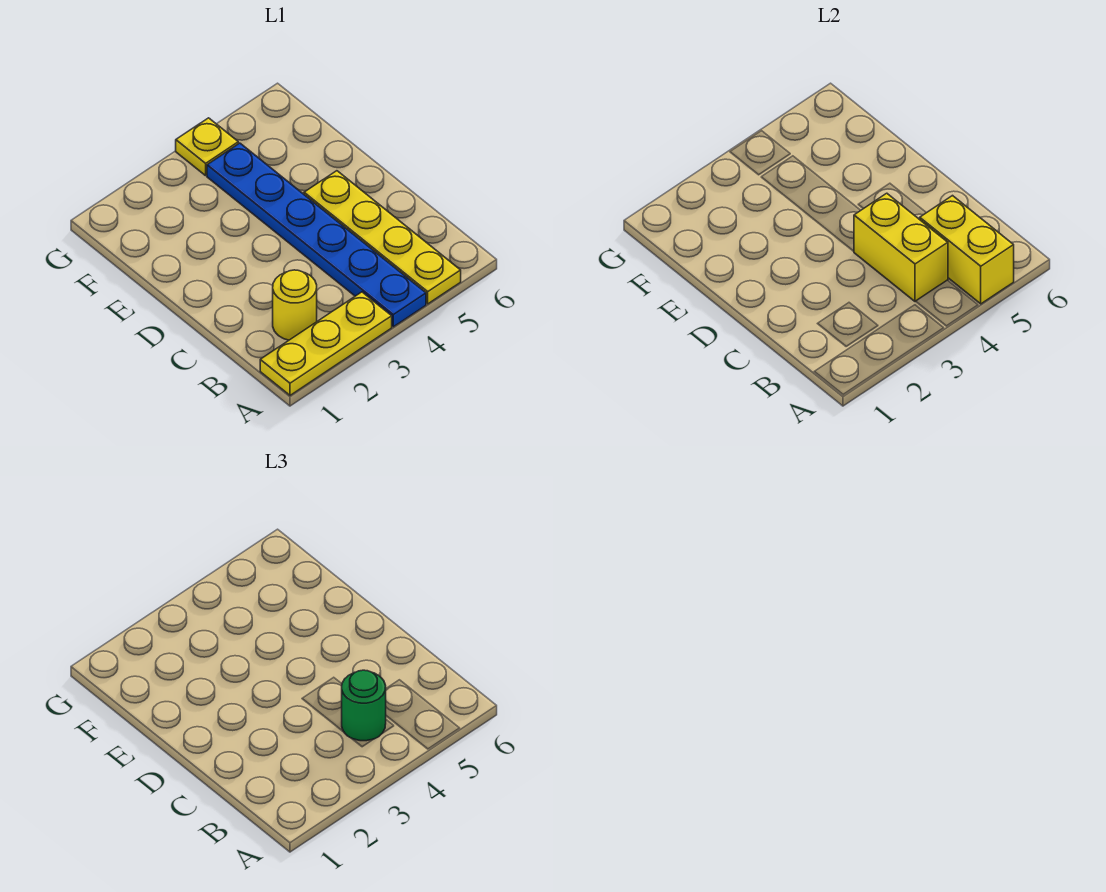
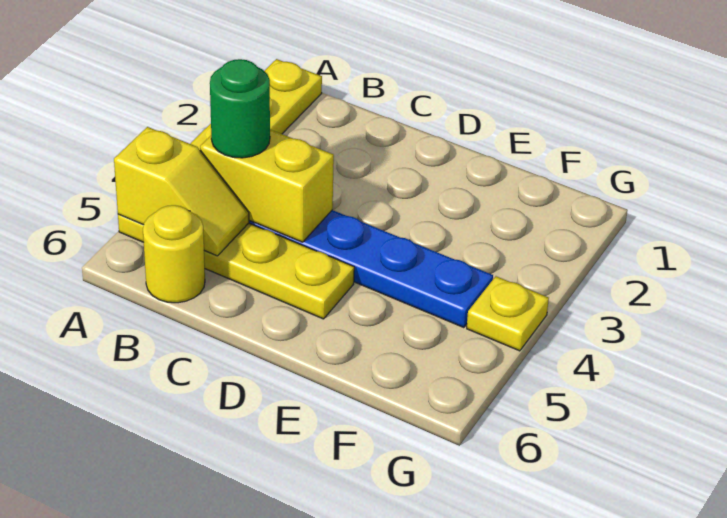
yellow brick A5:B5 level 2 -> yellow slope A5:B5 level 2 top A
yellow round brick B2 level 1 -> yellow round brick B6 level 1

